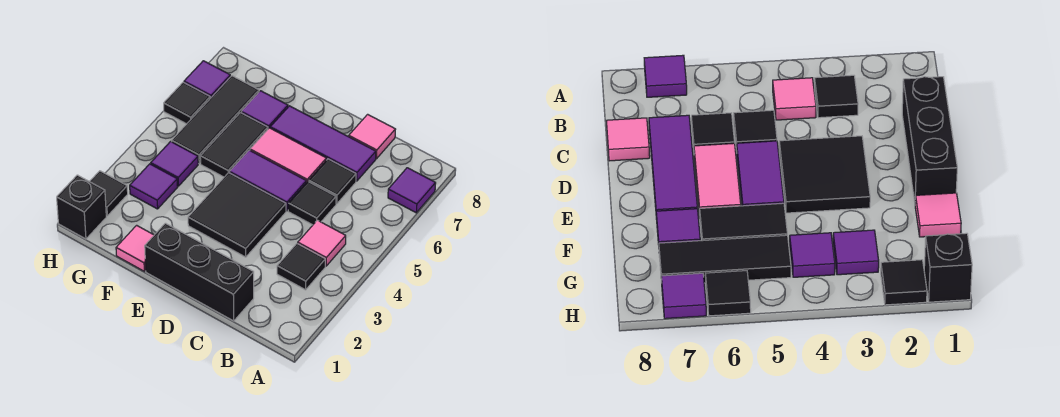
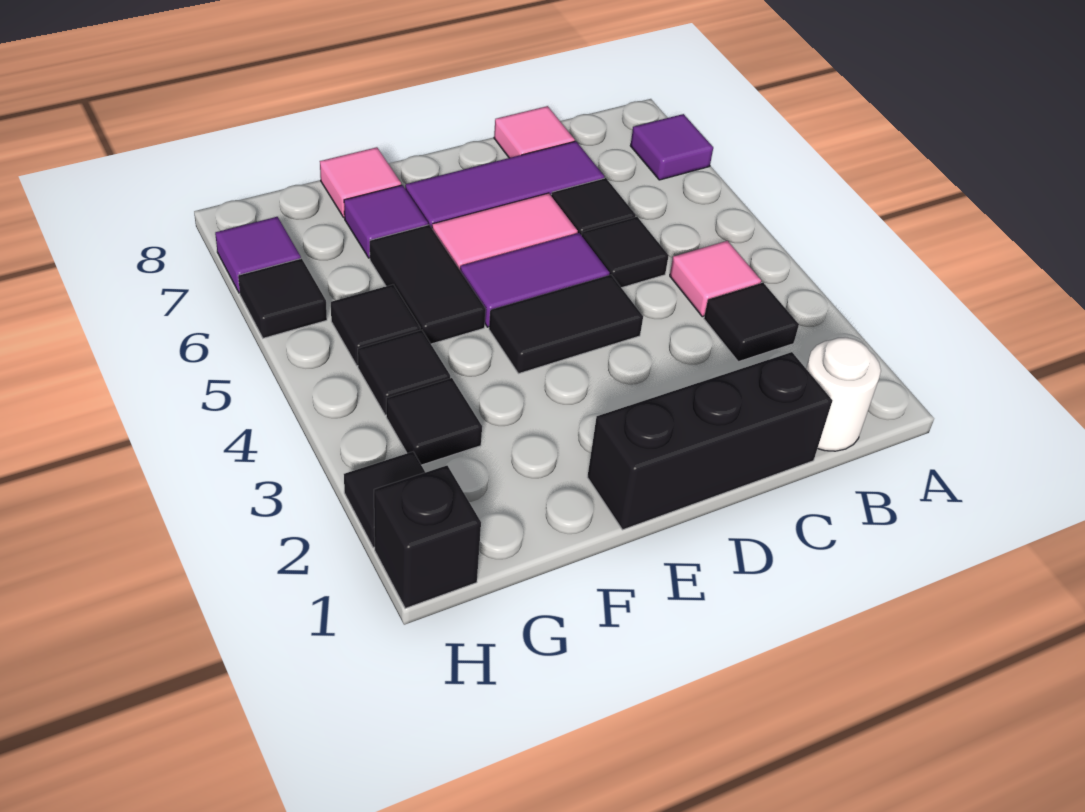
none -> white round brick B1 level 1
black tile D3:E4 level 1 -> black tile D4:E4 level 1
pink tile F1 level 1 -> pink tile F8 level 1
purple tile G3 level 1 -> black tile G3 level 1
purple tile G4 level 1 -> black tile G4 level 1
black tile G5:G7 level 1 -> black tile G5 level 1

